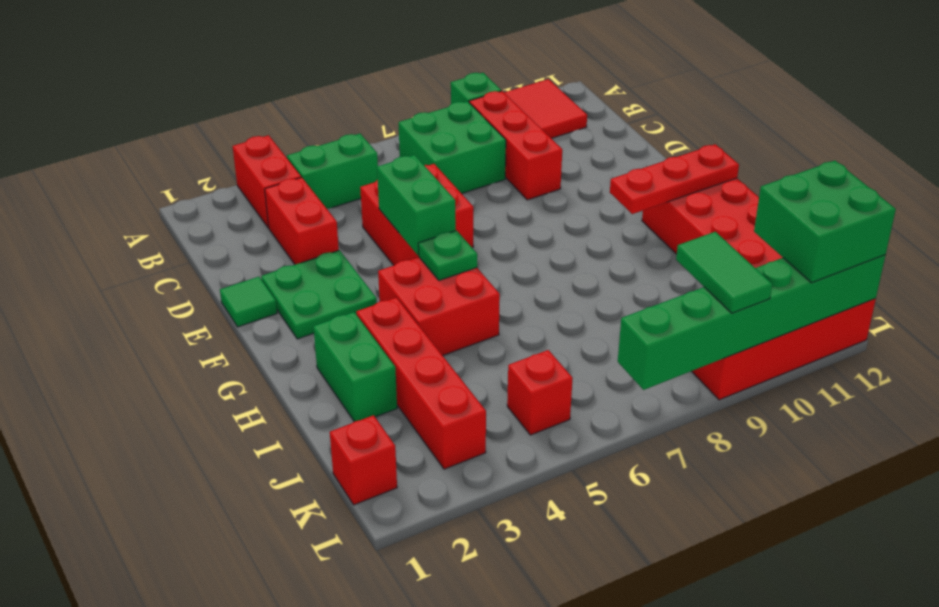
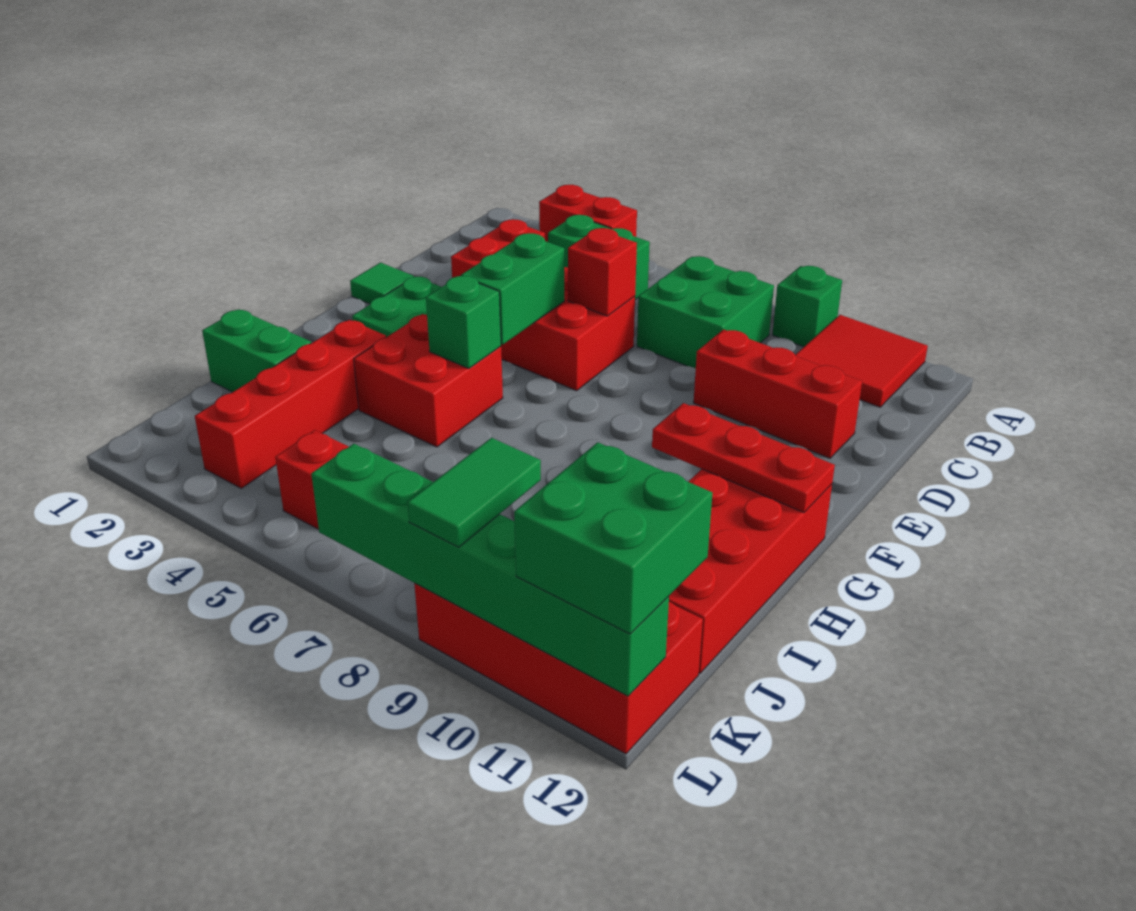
red brick A3:B3 level 1 -> red brick A3:A4 level 1
red brick B9:D9 level 1 -> red brick D9:D11 level 1
green plate G5 level 2 -> green brick G5 level 2
green brick H2:I2 level 1 -> green brick I1:I2 level 1
red brick K1 level 1 -> red brick D6 level 2

